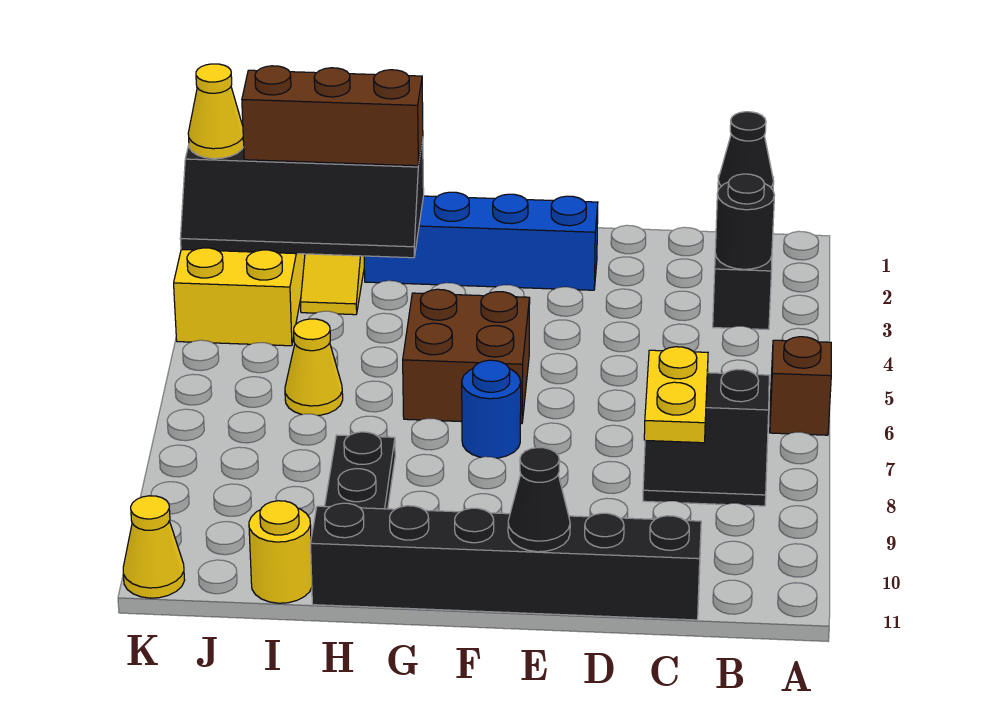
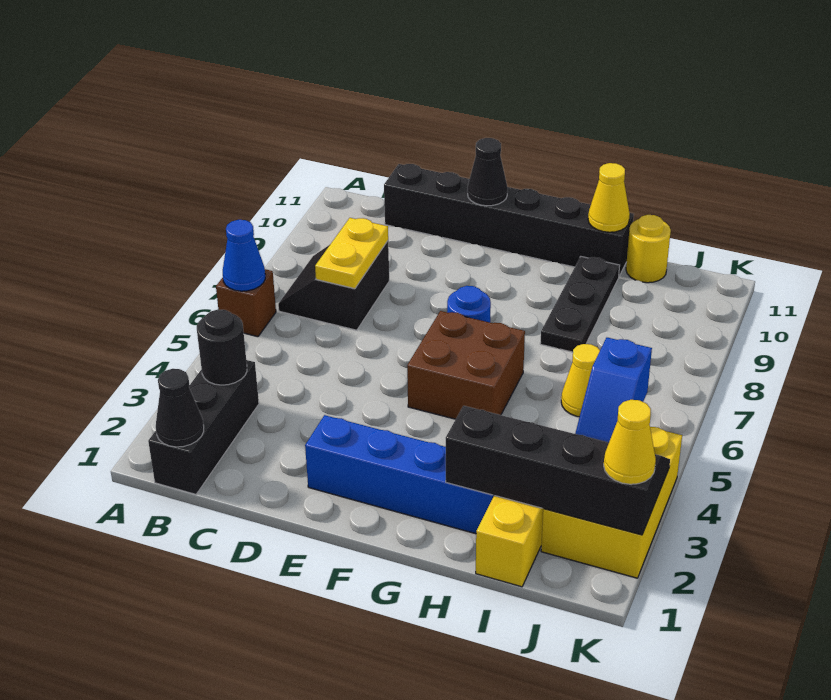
none -> blue cone A6 level 2
black slope B7:C8 level 1 top 7 -> black slope B7:C8 level 1 top C
brown brick H2:J2 level 3 -> none
none -> blue slope J4:J5 level 2 top 5
yellow cone K11 level 1 -> yellow cone H11 level 2

